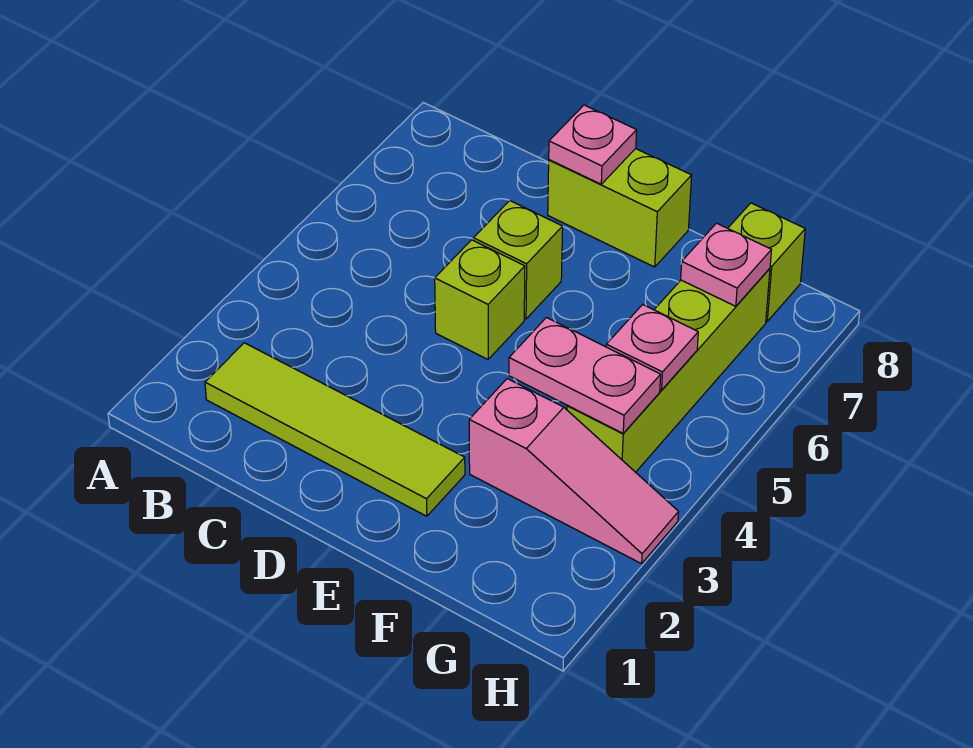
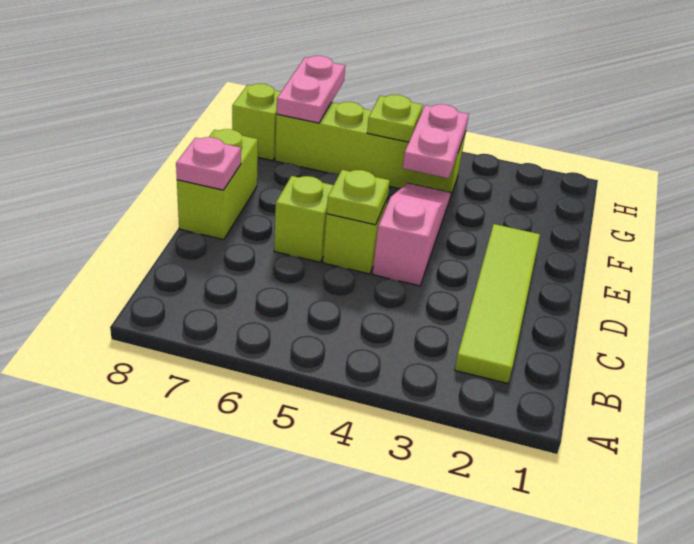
none -> lime plate D5 level 2
pink slope F3:H3 level 1 top F -> pink slope D4:F4 level 1 top D
pink plate G5 level 2 -> lime plate G5 level 2
pink plate G7 level 2 -> pink plate G7:H7 level 2

